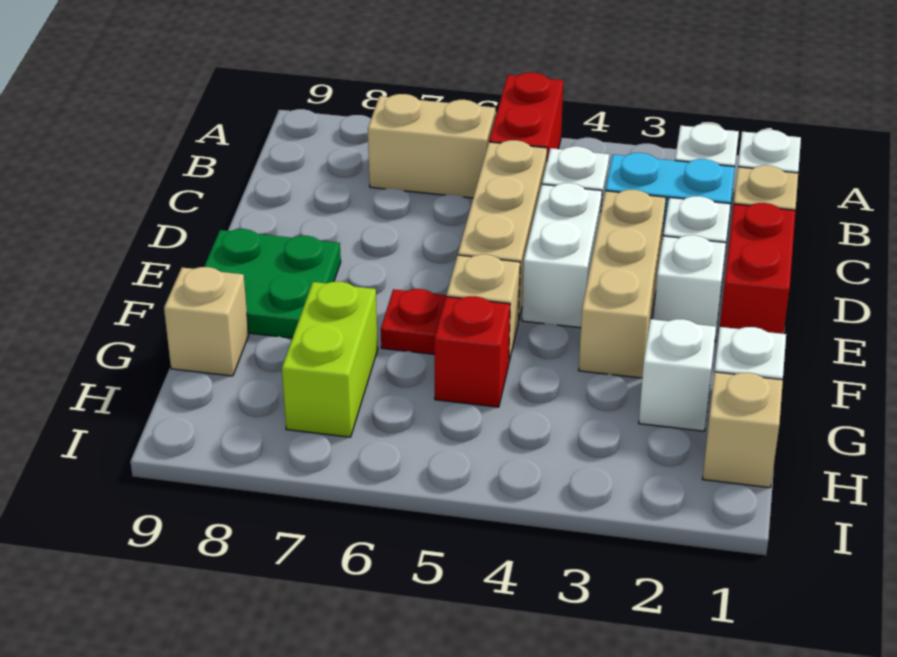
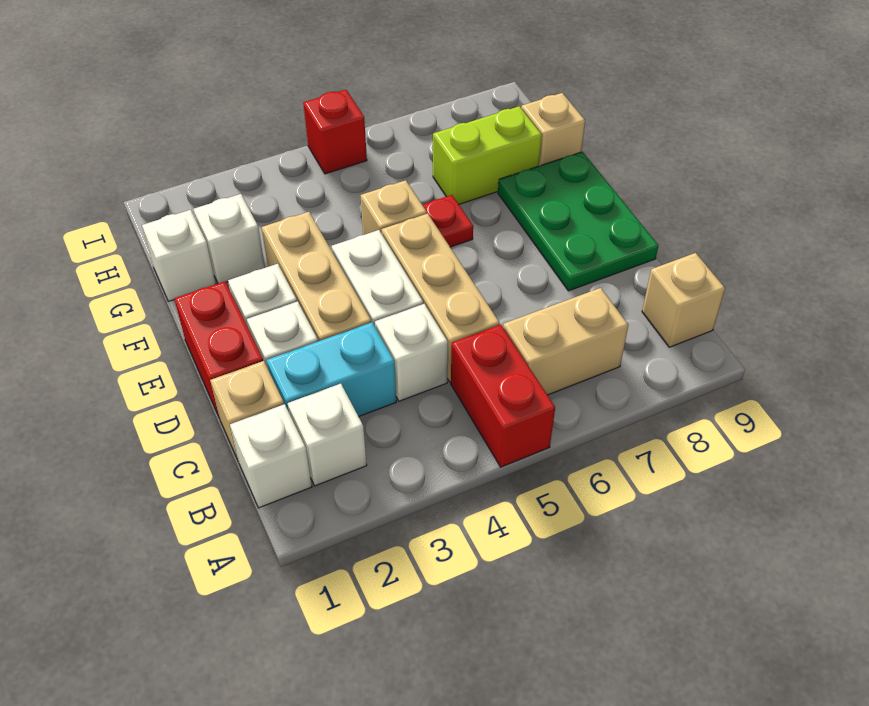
green plate E8:F9 level 1 -> green plate D8:F9 level 1
red brick G5 level 1 -> red brick I5 level 1
lime brick G7:H7 level 1 -> lime brick G7:G8 level 1
tan brick H1 level 1 -> tan brick B9 level 1

